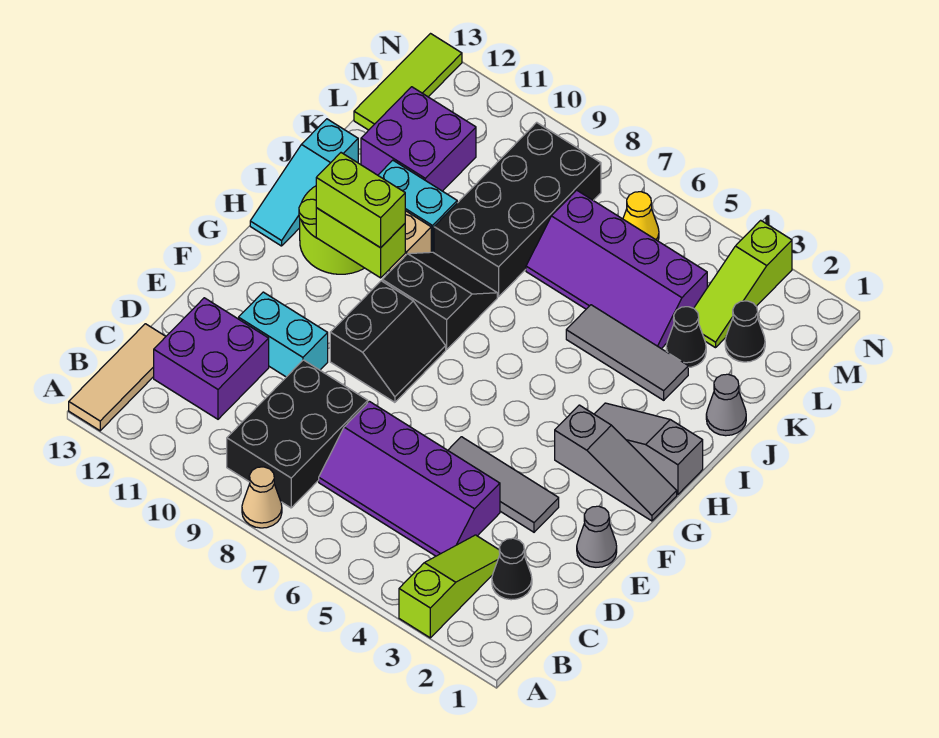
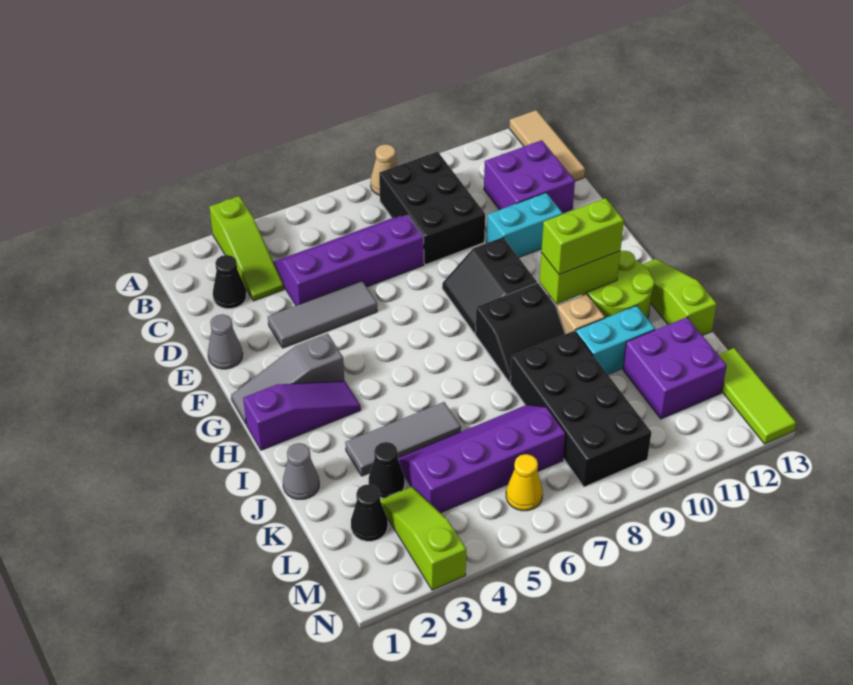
grey slope H1:H3 level 1 top 1 -> purple slope H1:H3 level 1 top 1
cyan slope H13:J13 level 1 top J -> lime slope H13:J13 level 1 top J

